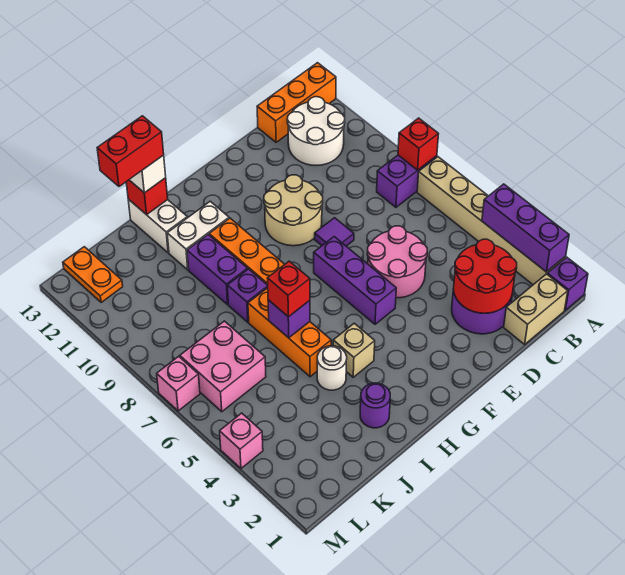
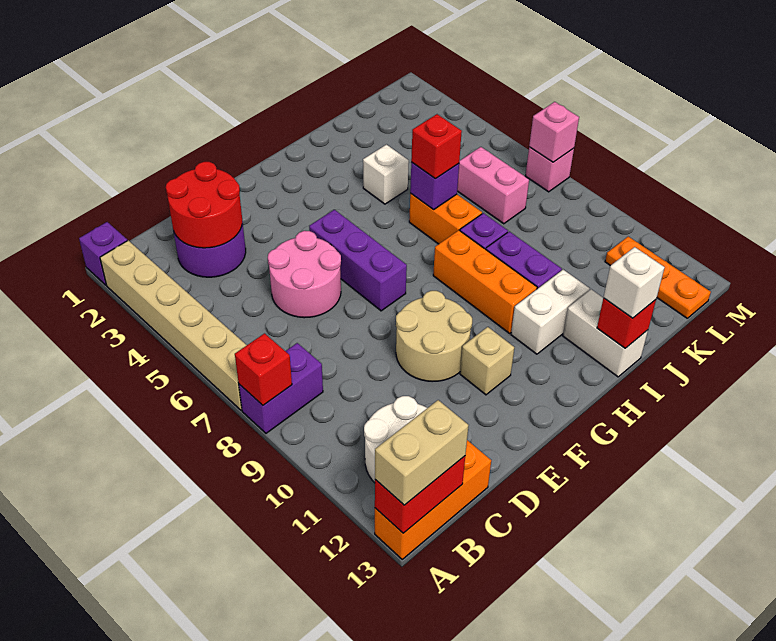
purple brick A2:A4 level 2 -> none
tan brick B1:C1 level 1 -> tan brick A13:B13 level 3
purple tile E8 level 1 -> none
tan brick H4 level 1 -> tan brick F11 level 1
purple round brick I2 level 1 -> none
white round brick I4 level 1 -> white brick I4 level 1
orange brick I5:I7 level 1 -> orange brick I6:I7 level 1
red brick I13:J13 level 4 -> red brick A13:B13 level 2
pink brick K6:L7 level 1 -> pink brick K6:K7 level 1
orange plate L12:L13 level 1 -> orange plate L11:L13 level 1
pink brick M4 level 1 -> pink brick M7 level 2

